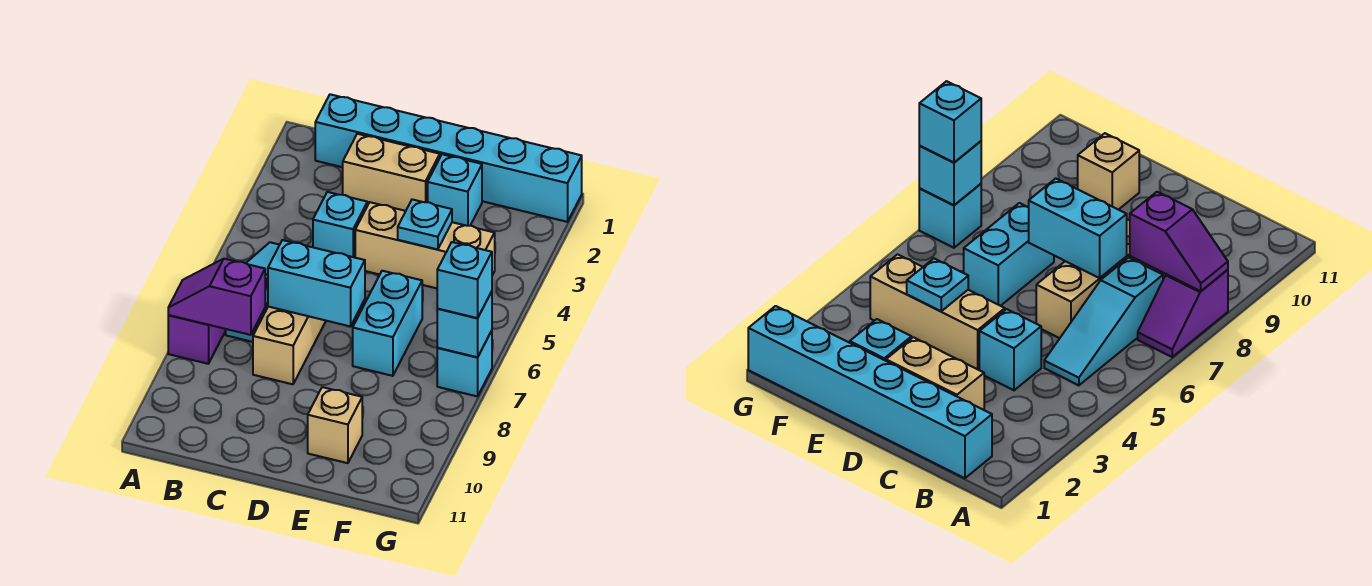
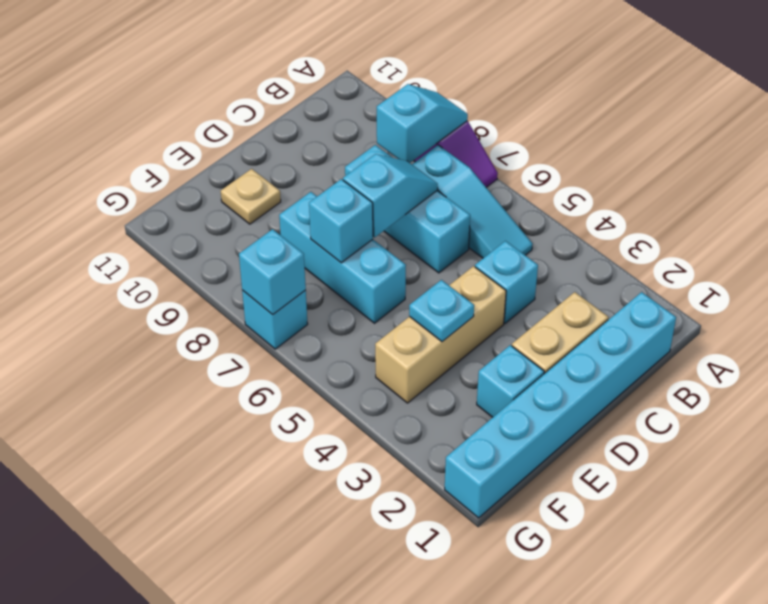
purple slope A8:B8 level 2 top B -> cyan slope A8:B8 level 2 top B
tan brick C6:C8 level 1 -> cyan brick C6:C8 level 1
cyan brick C7:D7 level 2 -> cyan slope C7:D7 level 2 top D
cyan brick E6:E7 level 1 -> cyan brick E6:E8 level 1
tan brick E10 level 1 -> tan plate E10 level 1
cyan brick G7 level 3 -> cyan brick E7 level 2

